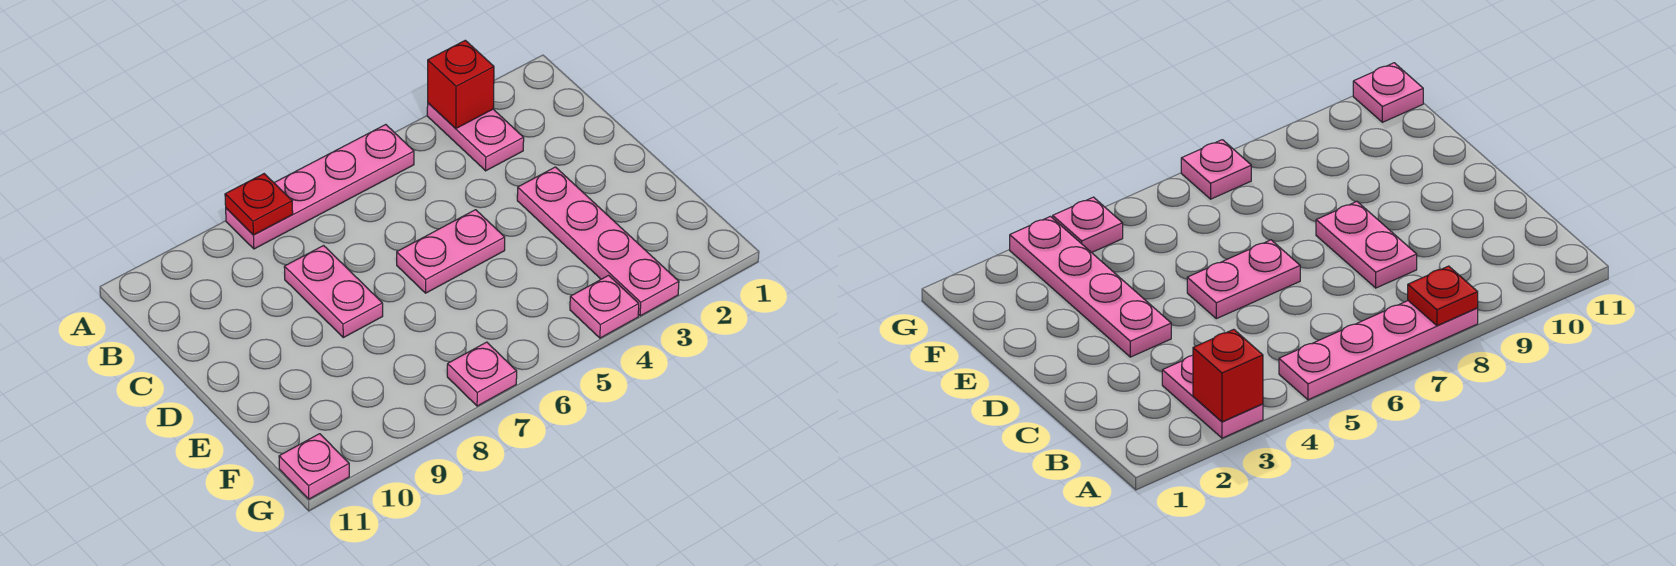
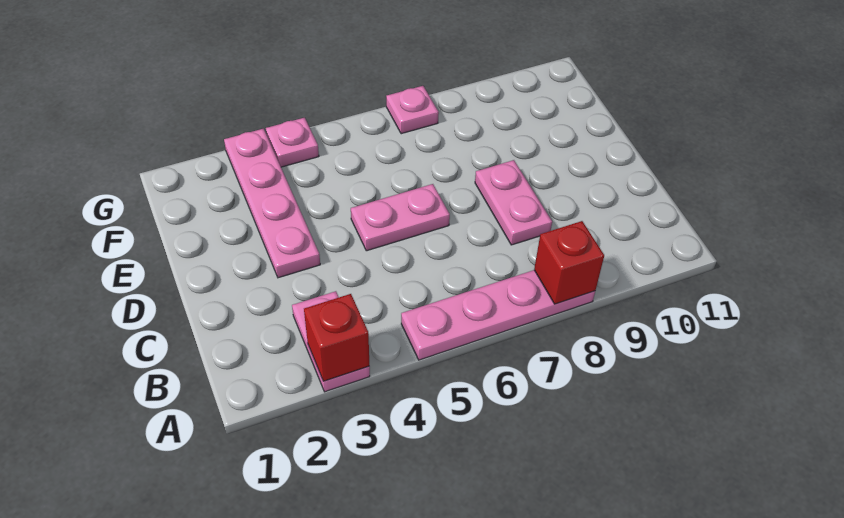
red plate A8 level 2 -> red brick A8 level 2
pink plate G11 level 1 -> none

